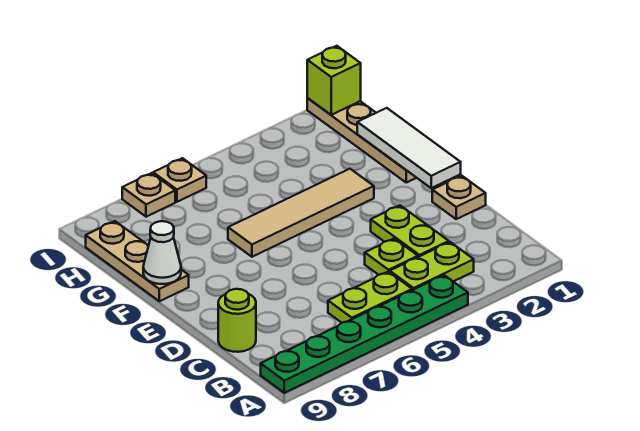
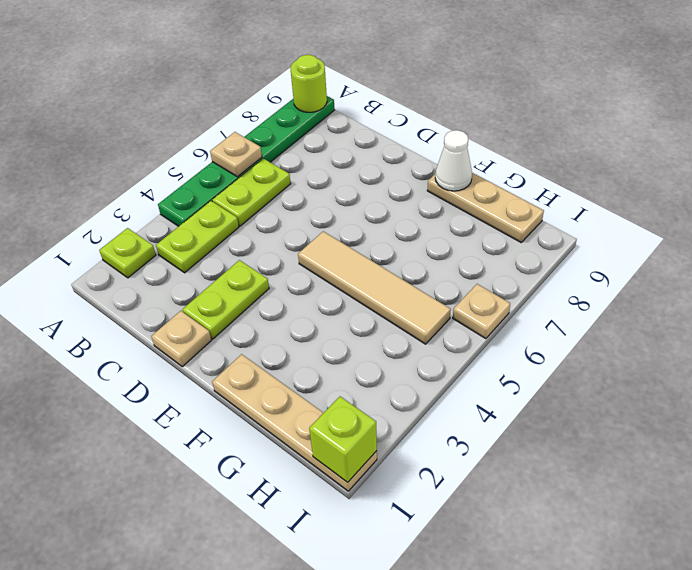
lime plate C3:D3 level 1 -> lime plate D2:D3 level 1
lime plate C4 level 1 -> lime plate A2 level 1
lime round brick C9 level 1 -> lime round brick A9 level 2
white tile E1:G1 level 2 -> none
tan tile F3:F6 level 1 -> tan tile E5:H5 level 1
tan plate I7 level 1 -> tan plate A6 level 2

